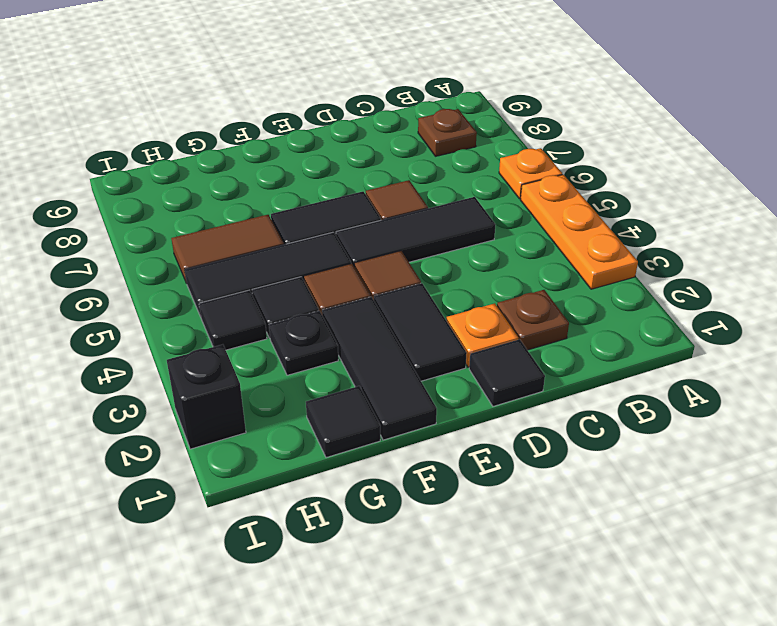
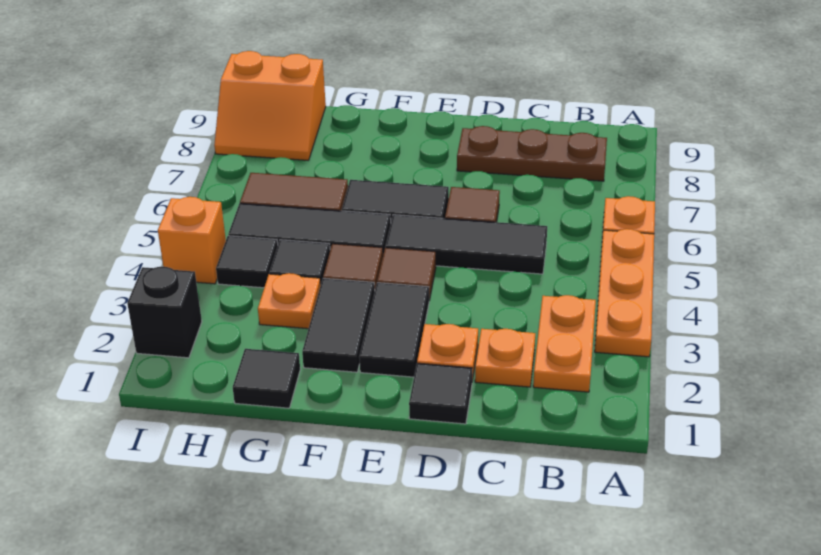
none -> orange plate B2:B3 level 1
brown plate B8 level 1 -> brown plate B8:D8 level 1
brown plate C2 level 1 -> orange plate C2 level 1
black tile F1:F3 level 1 -> black tile F2:F3 level 1
black plate G3 level 1 -> orange plate G3 level 1
none -> orange slope H8:I9 level 1 top 9
none -> orange brick I4 level 1

